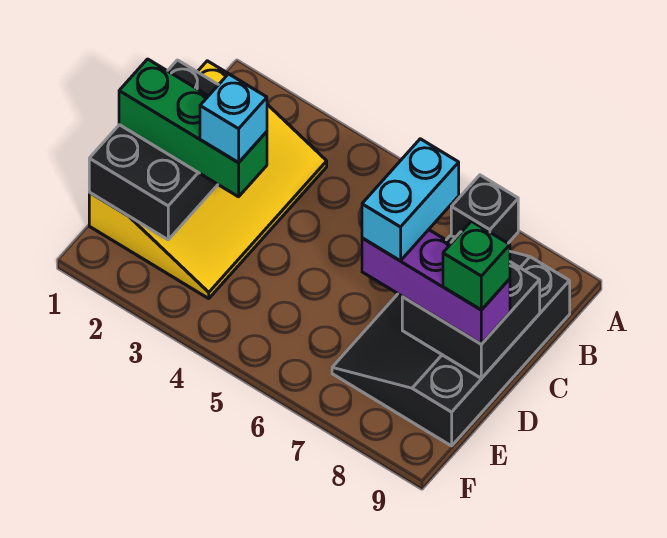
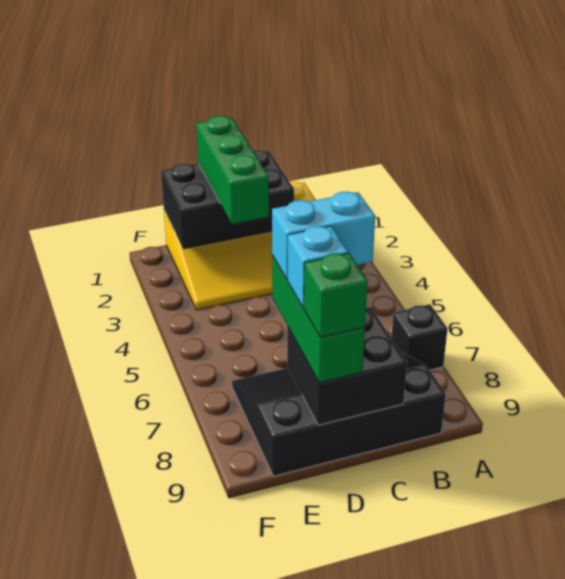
cyan brick D3 level 4 -> cyan brick D8 level 4
purple brick D7:D9 level 3 -> green brick D7:D9 level 3

